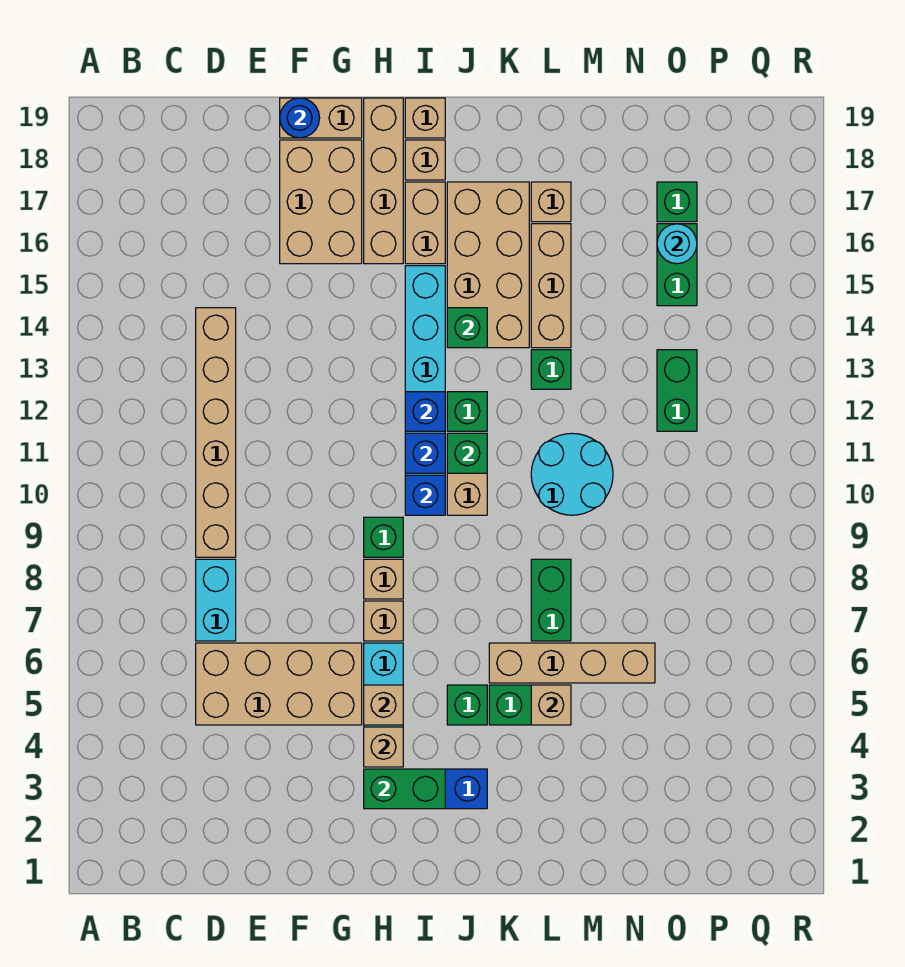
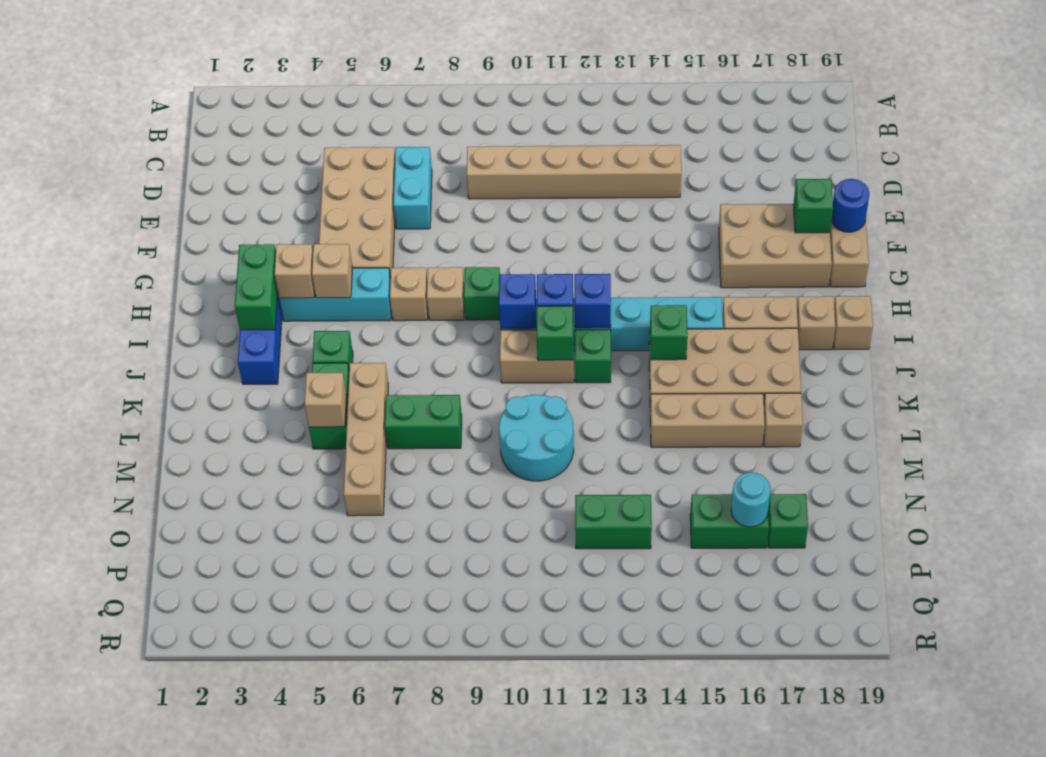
cyan brick D7:D8 level 1 -> cyan brick D7:E7 level 1
tan brick H16:H19 level 1 -> none
green brick L13 level 1 -> green brick F18 level 2

